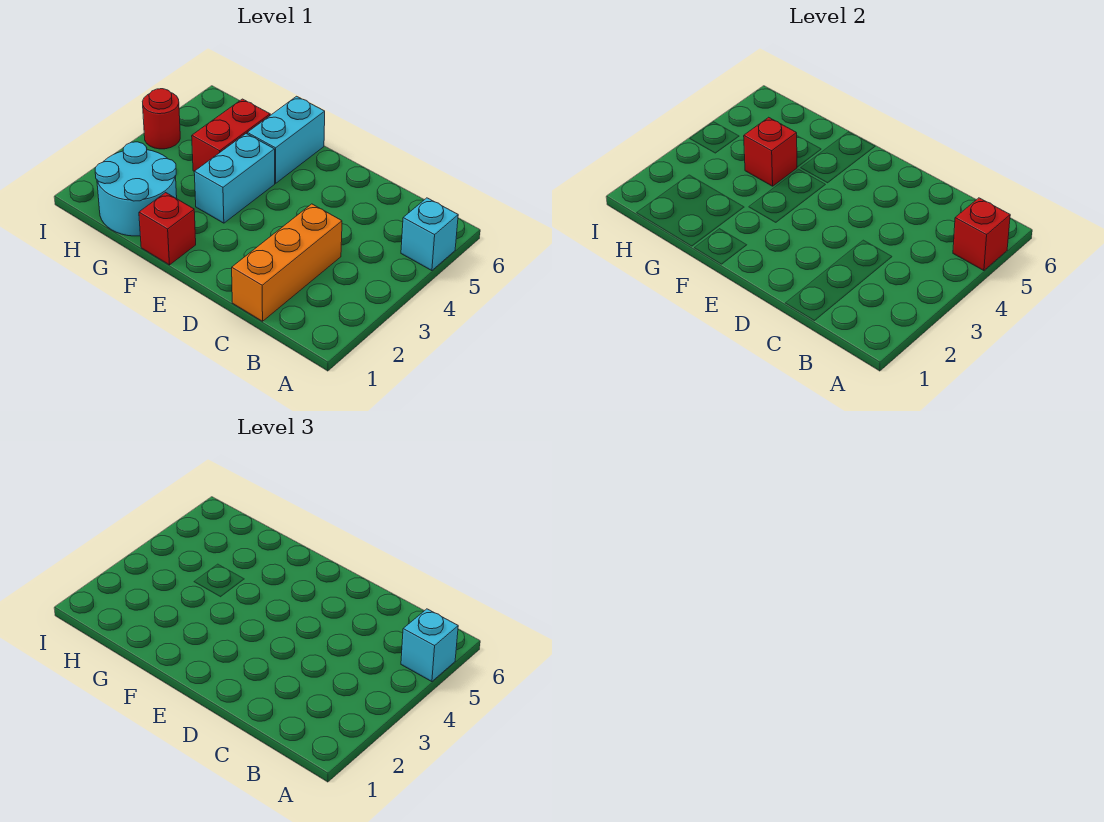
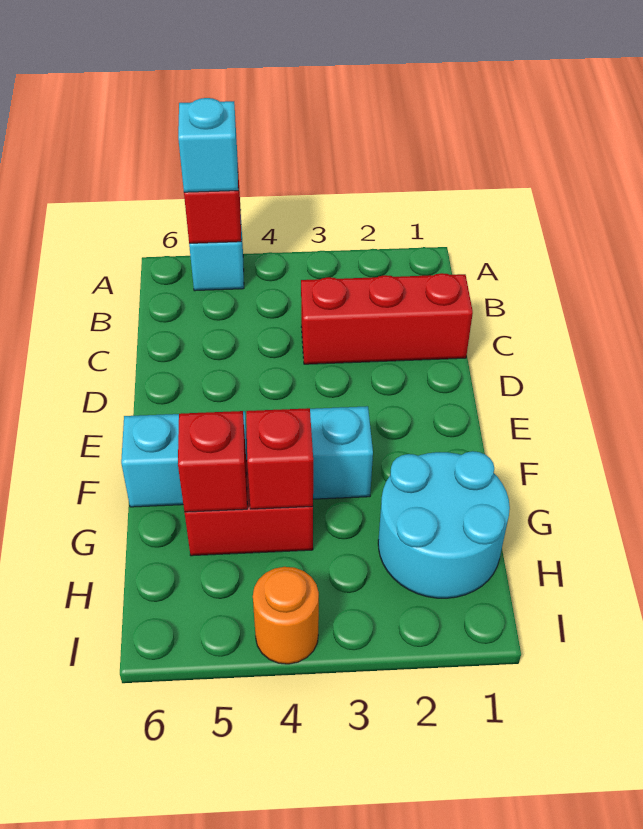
orange brick C1:C3 level 1 -> red brick C1:C3 level 1
red brick F1 level 1 -> red brick G5 level 2
red round brick I4 level 1 -> orange round brick I4 level 1

